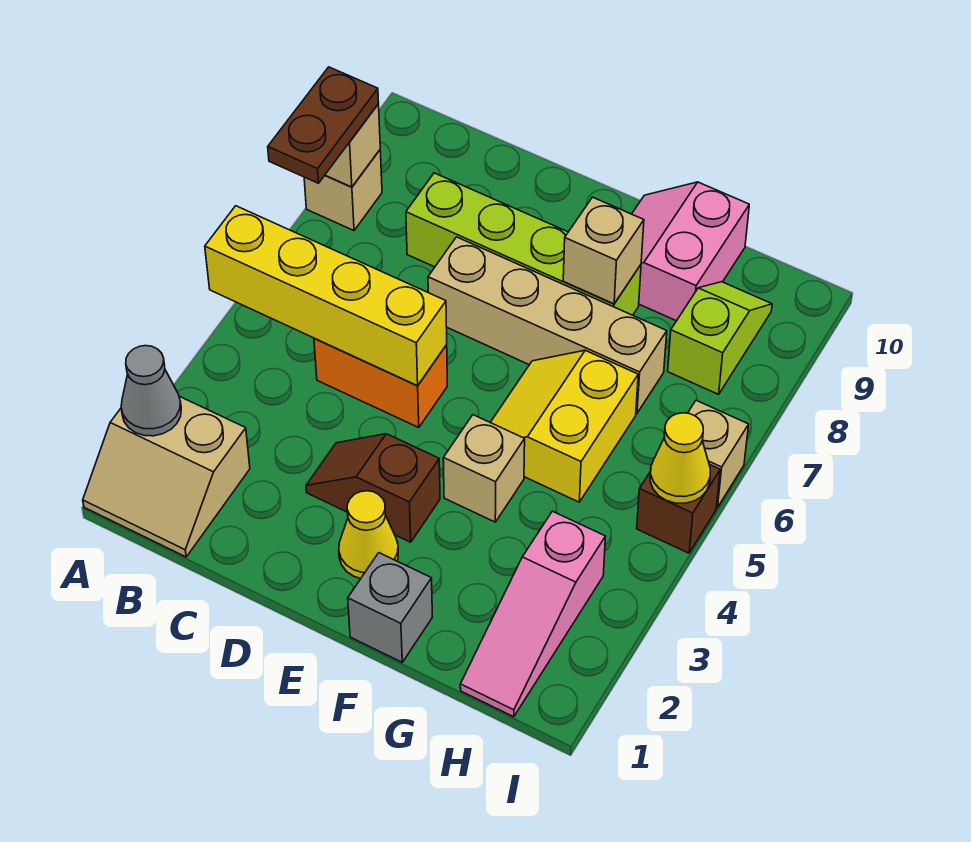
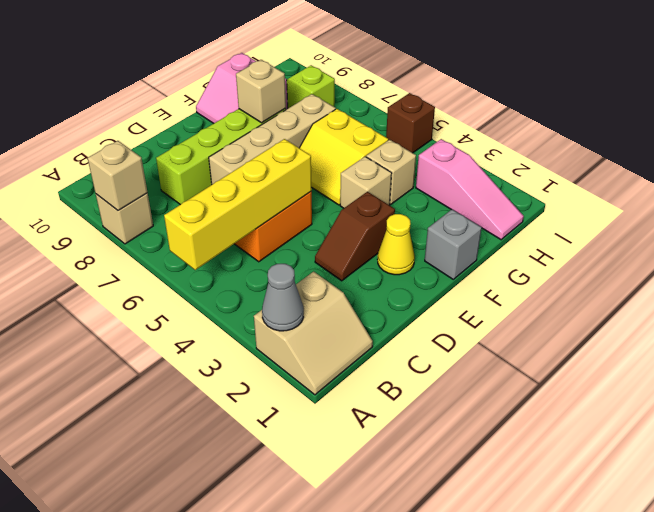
brown plate A7:A8 level 3 -> none
yellow cone I5 level 2 -> none
tan brick I6 level 1 -> tan brick G4 level 1

